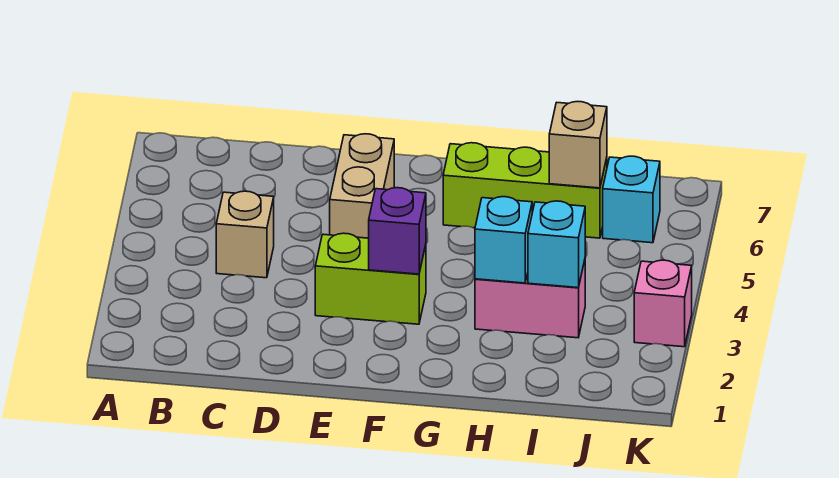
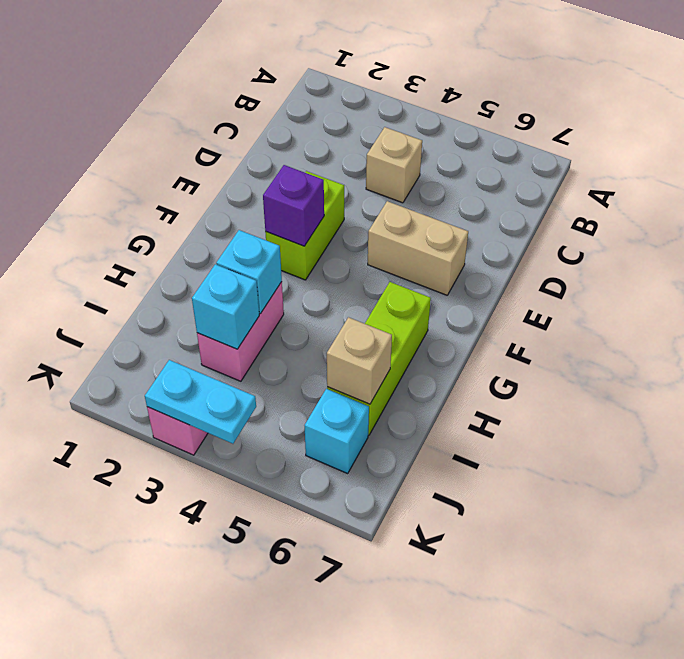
none -> cyan plate K3:K4 level 2

